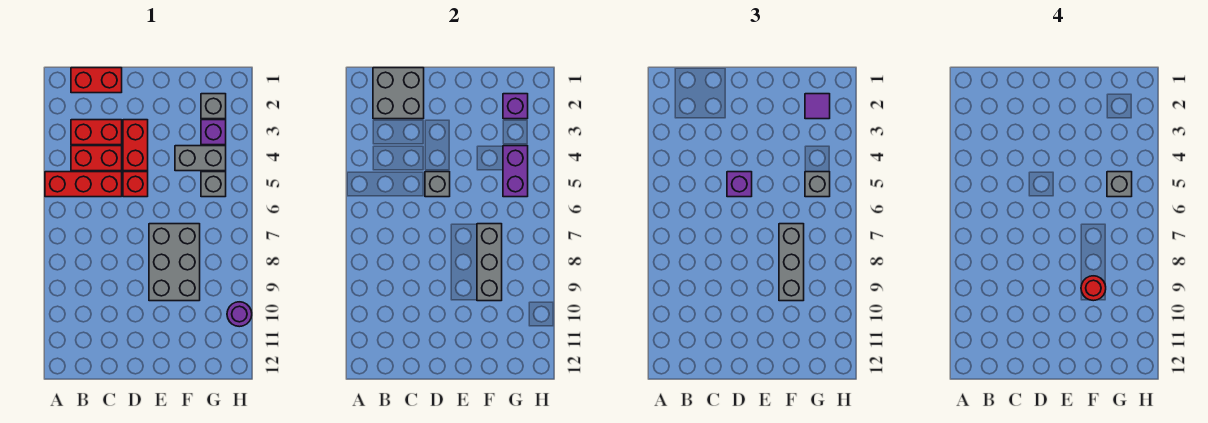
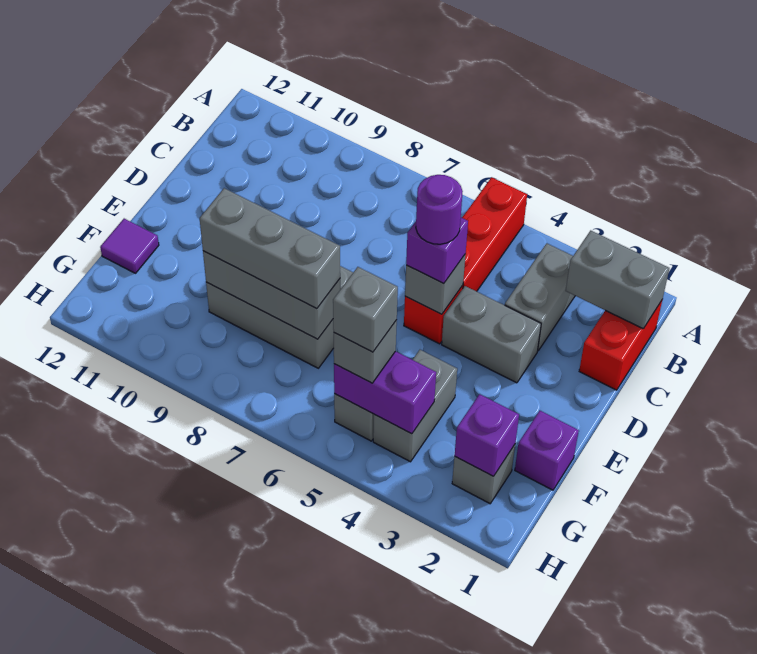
grey brick B1:C2 level 2 -> grey brick B1:B2 level 2
red brick B3:C3 level 1 -> grey brick B3:C3 level 1
red brick B4:C4 level 1 -> none
red brick D3:D4 level 1 -> grey brick D3:D4 level 1
red round brick F9 level 4 -> none
purple tile G2 level 3 -> purple tile F12 level 1
purple brick G3 level 1 -> purple brick F1 level 1
purple round brick H10 level 1 -> purple round brick D5 level 4

